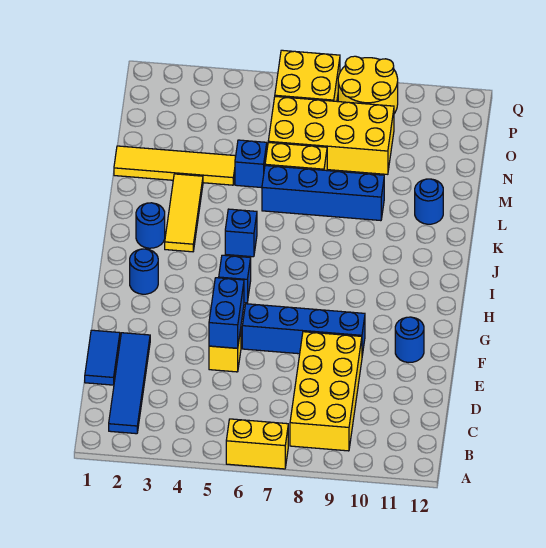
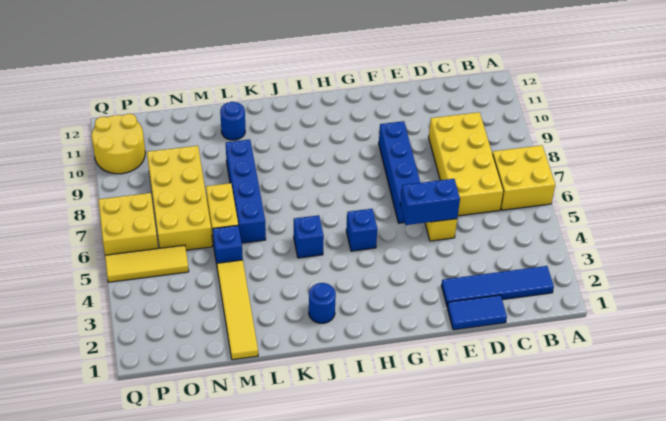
yellow brick A6:A7 level 1 -> yellow brick A6:B7 level 1
yellow brick B8:E9 level 1 -> yellow brick C6:D9 level 1
blue round brick F11 level 1 -> none
blue round brick H2 level 1 -> none
yellow tile J3:L3 level 1 -> yellow tile O5:Q5 level 1
yellow round brick P8:Q9 level 1 -> yellow round brick P10:Q11 level 1

